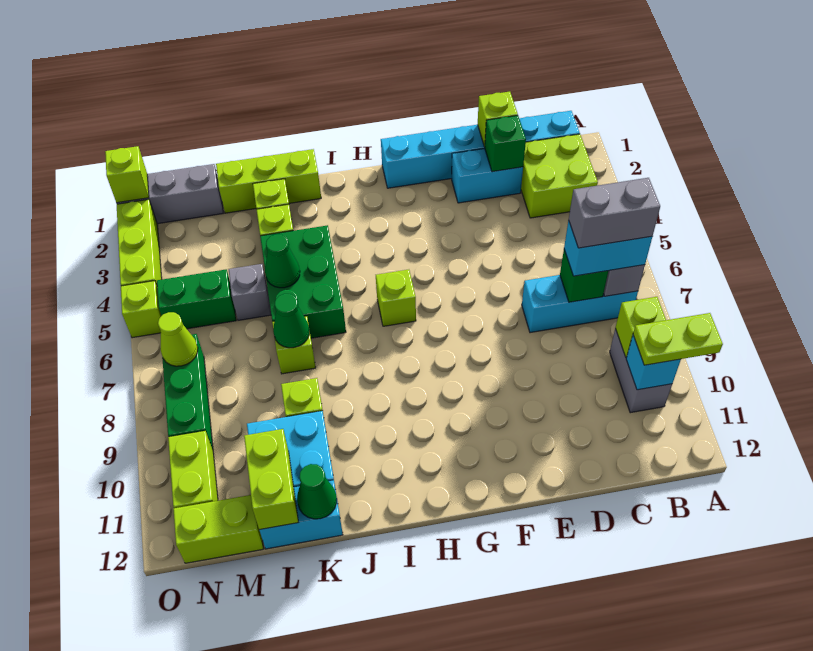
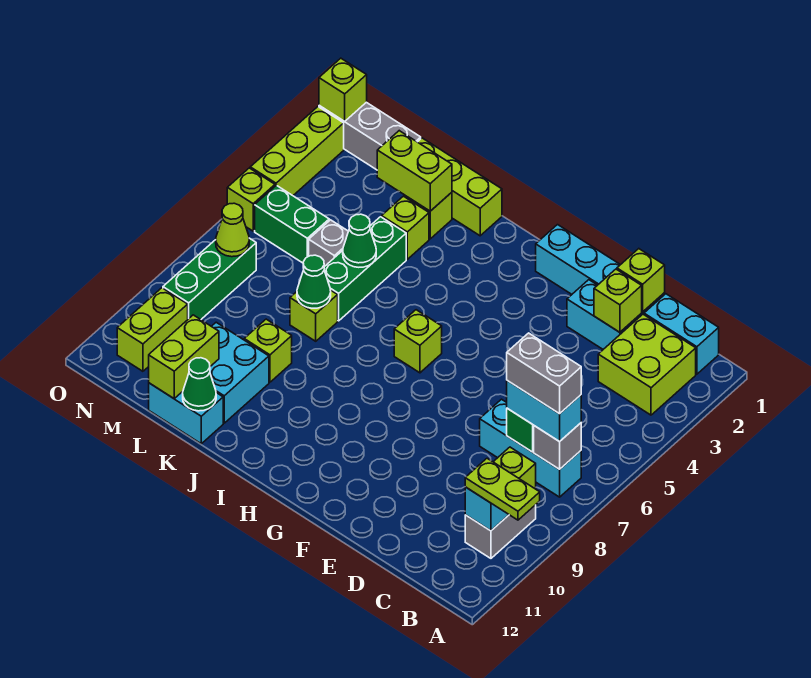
green brick D2 level 2 -> lime brick D2 level 2
green brick J4:K6 level 1 -> green brick K4:K6 level 1
lime brick M12:N12 level 1 -> lime brick K2:L2 level 2

